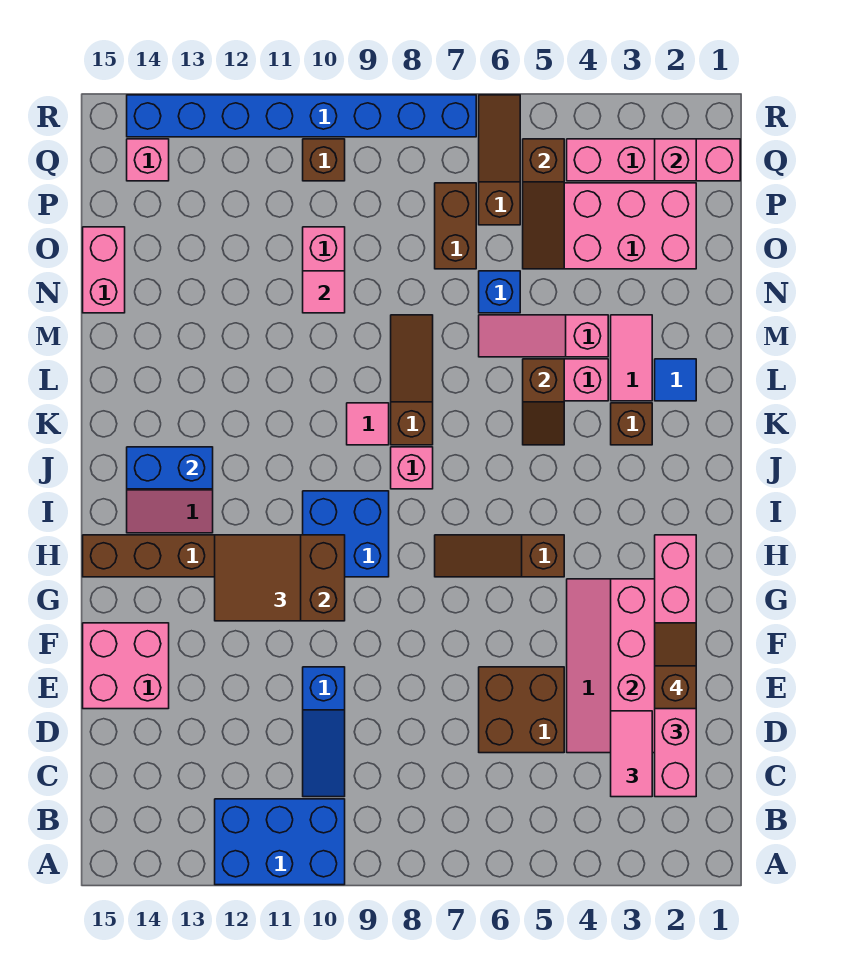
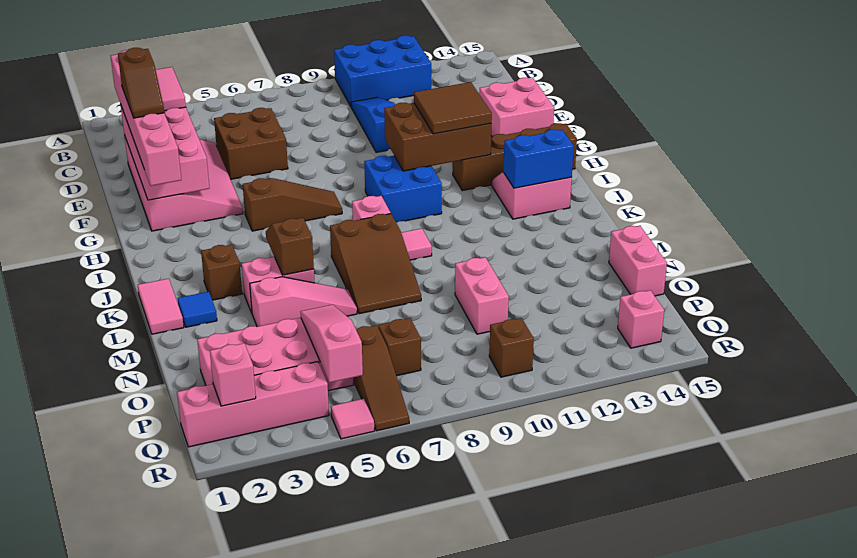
brown slope K8:M8 level 1 top K -> brown slope K7:M8 level 1 top K
pink tile L3:M3 level 1 -> pink tile K1:L1 level 1
blue brick N6 level 1 -> none
pink tile N10 level 2 -> pink tile R5 level 1
brown slope O5:Q5 level 2 top Q -> pink slope O5:Q5 level 2 top Q
brown brick O7:P7 level 1 -> brown brick P7 level 1
blue brick R7:R14 level 1 -> none

